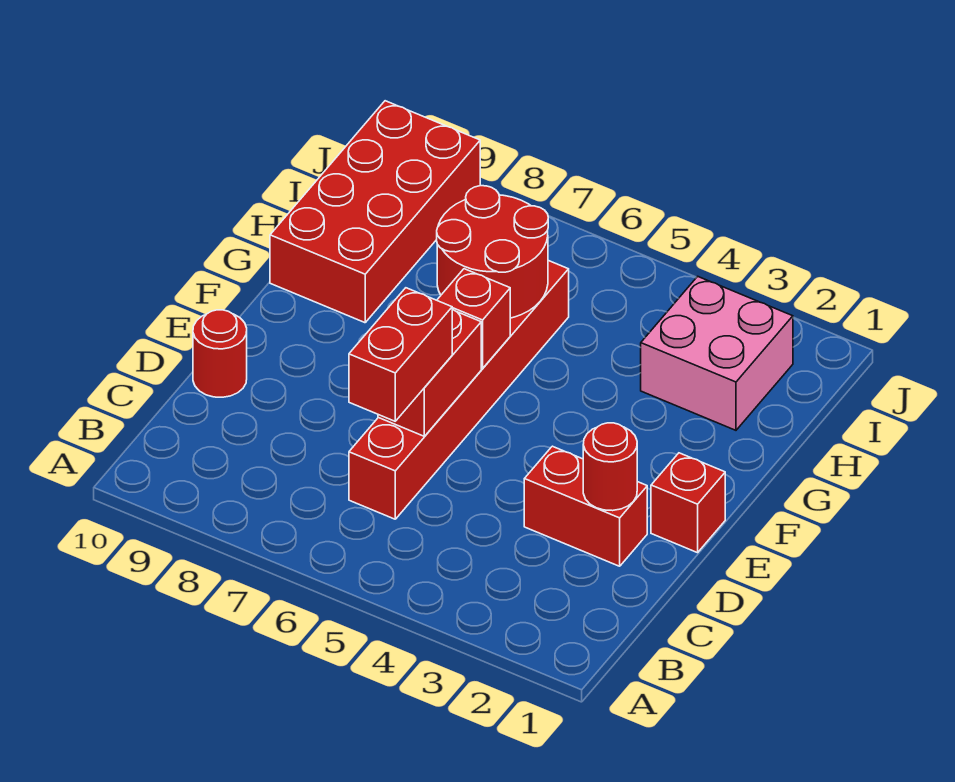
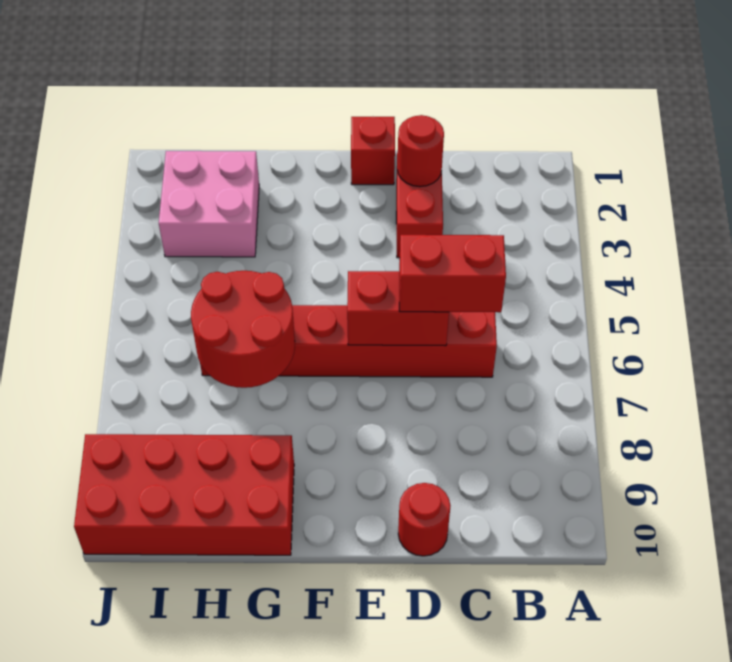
red brick F6 level 2 -> none

